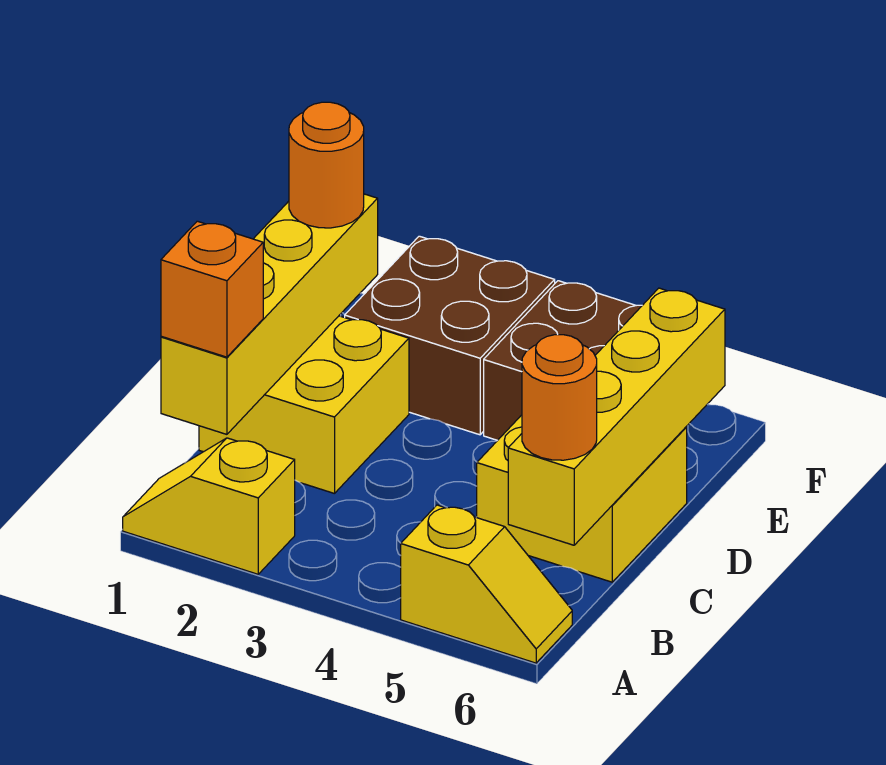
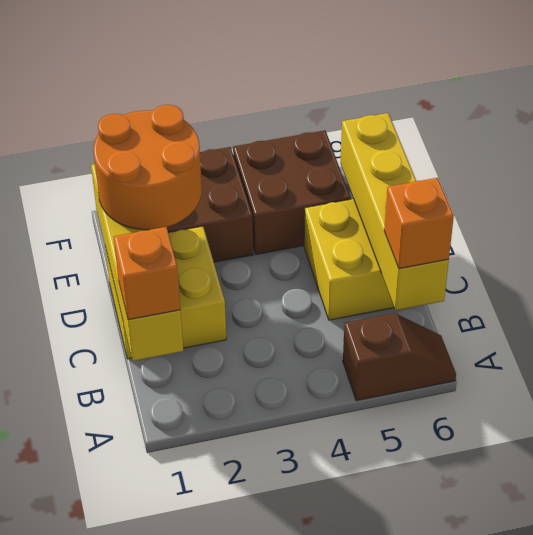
yellow slope A1:A2 level 1 top 2 -> none
yellow slope A5:A6 level 1 top 5 -> brown slope A5:A6 level 1 top 5
orange round brick B6 level 3 -> orange brick B6 level 3
orange round brick E1 level 3 -> orange round brick D1:E2 level 3

